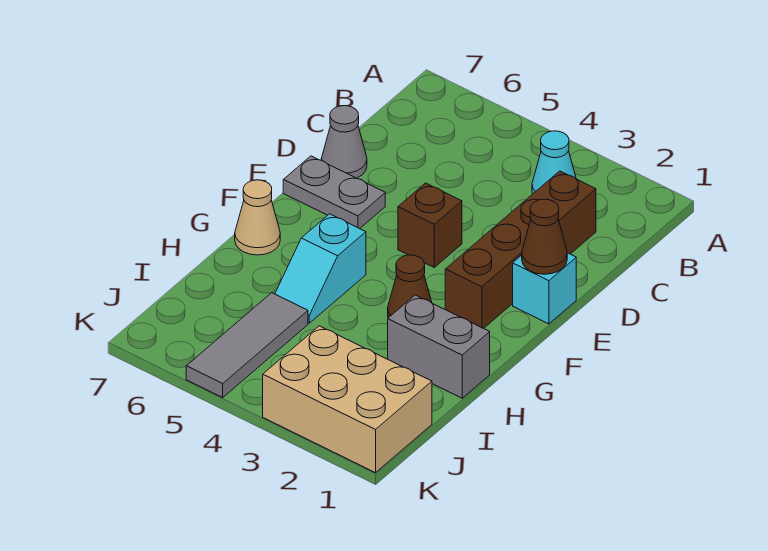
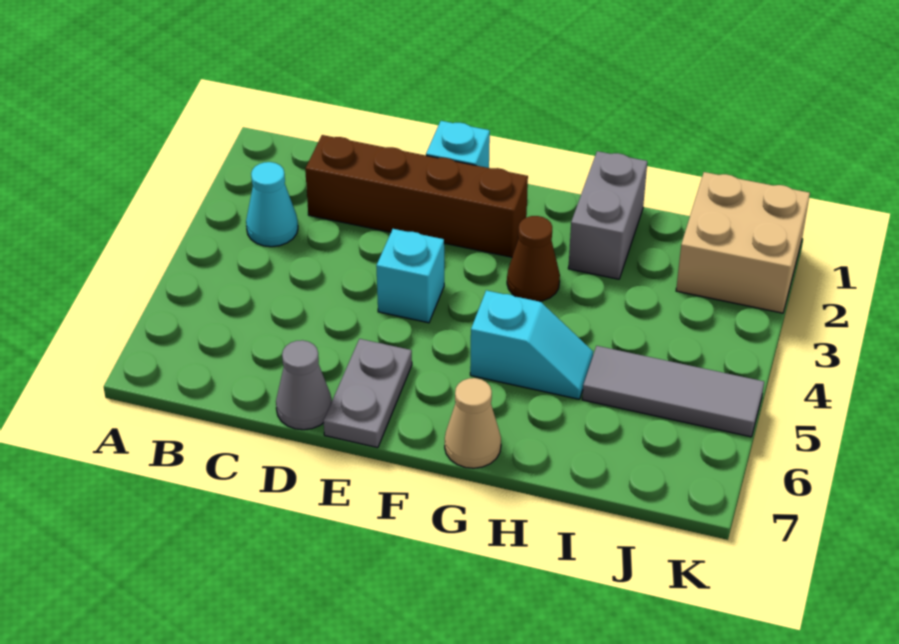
brown cone E1 level 2 -> none
brown brick E4 level 1 -> cyan brick E4 level 1
tan brick J1:K3 level 1 -> tan brick J1:K2 level 1

